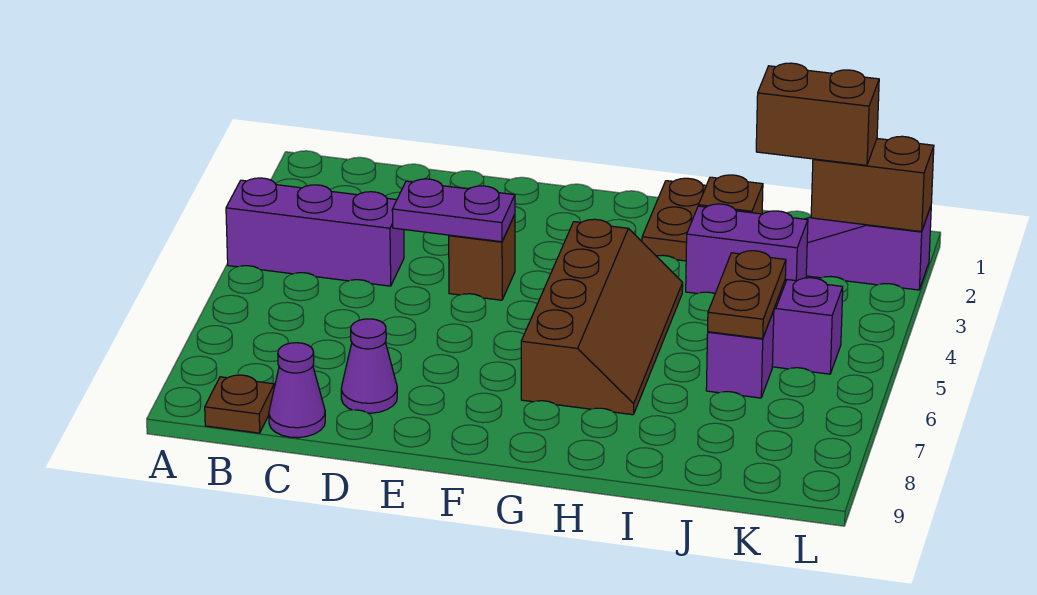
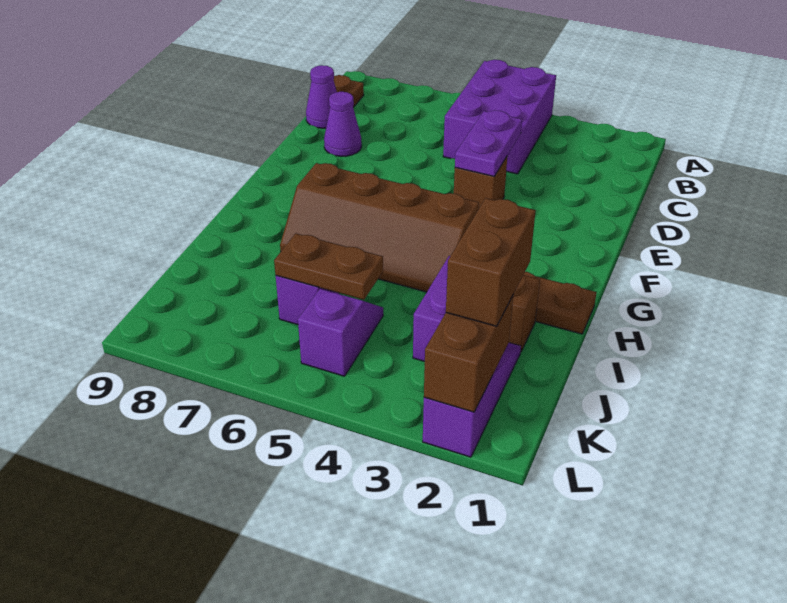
purple brick A4:C4 level 1 -> purple brick A4:C5 level 1

